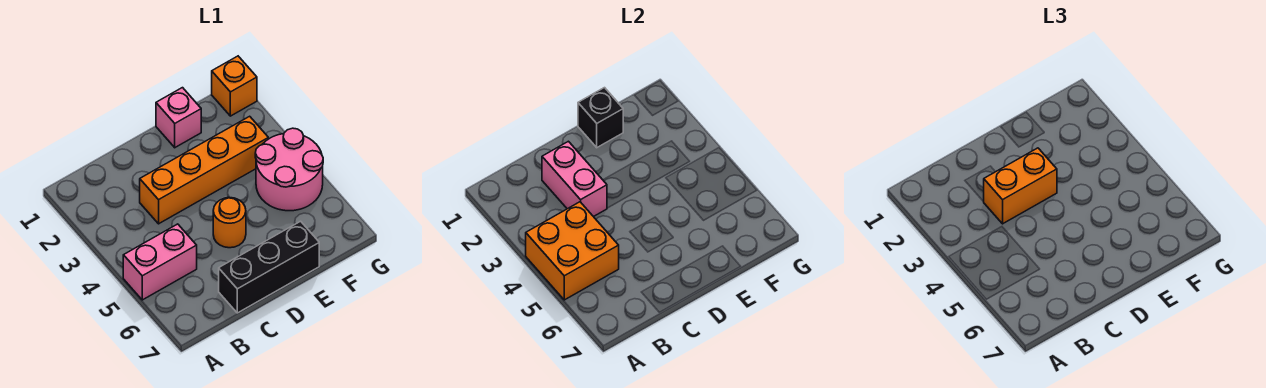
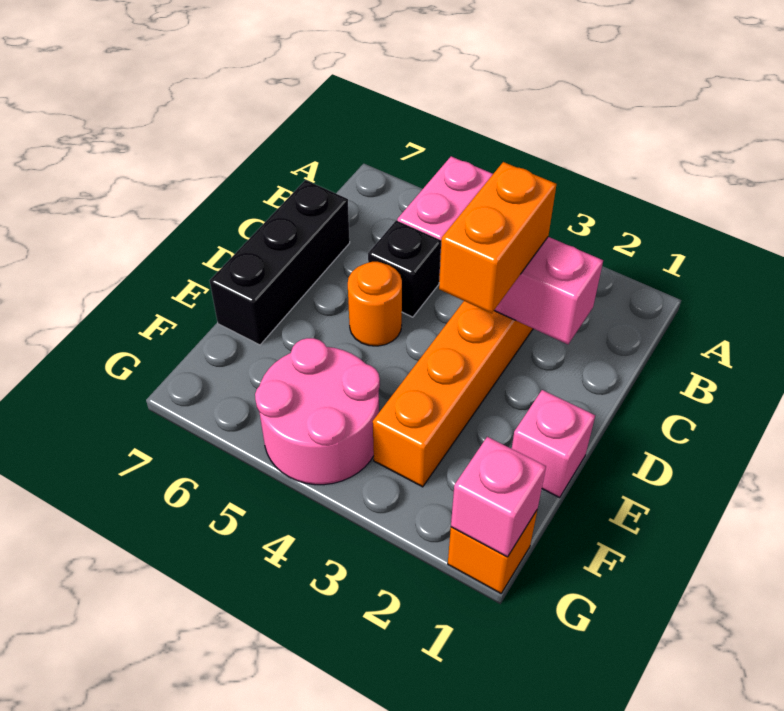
orange brick A4:B5 level 2 -> none
black brick E1 level 2 -> black brick C5 level 1
none -> pink brick G1 level 2

